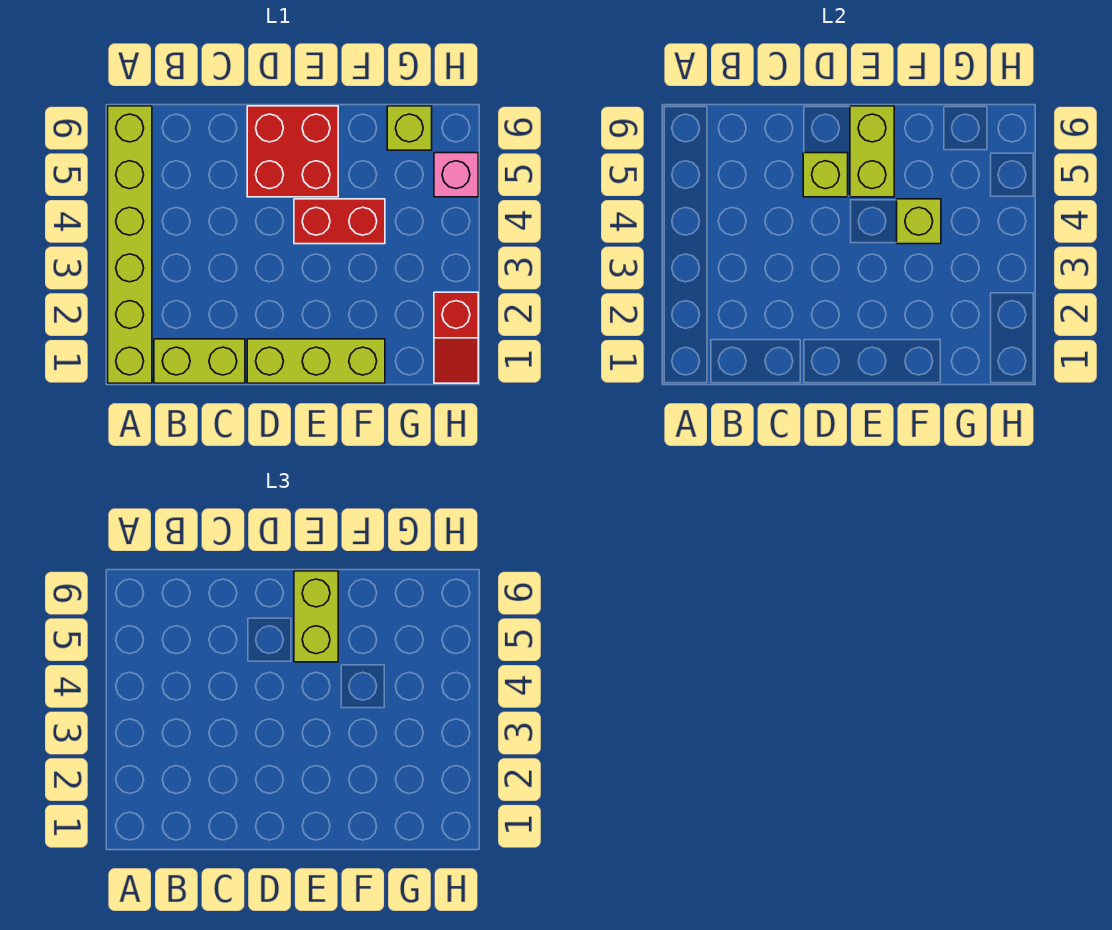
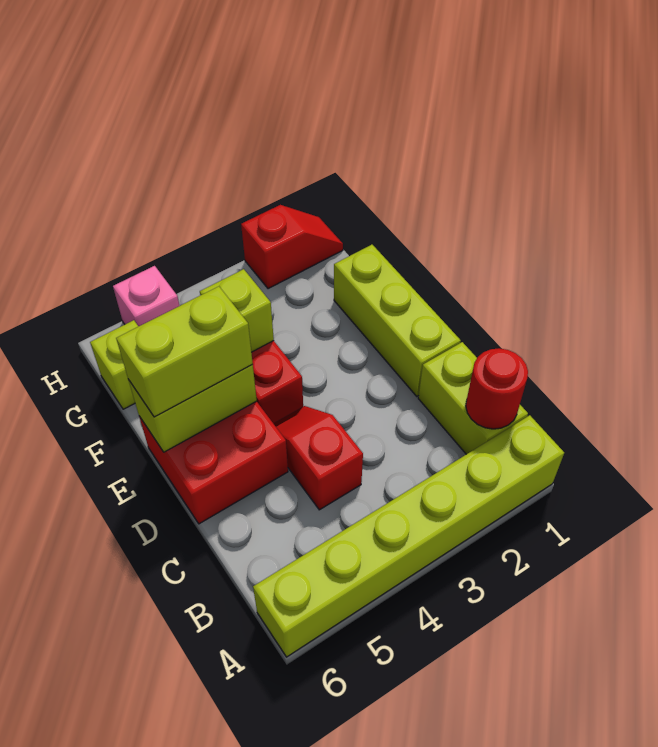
none -> red round brick B1 level 2
none -> red slope C4:D4 level 1 top C
lime brick D5 level 2 -> none

